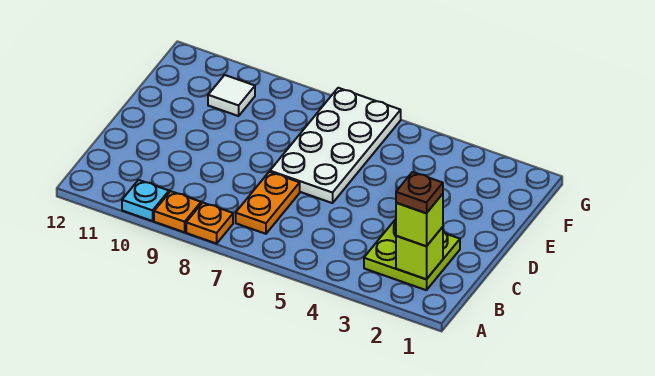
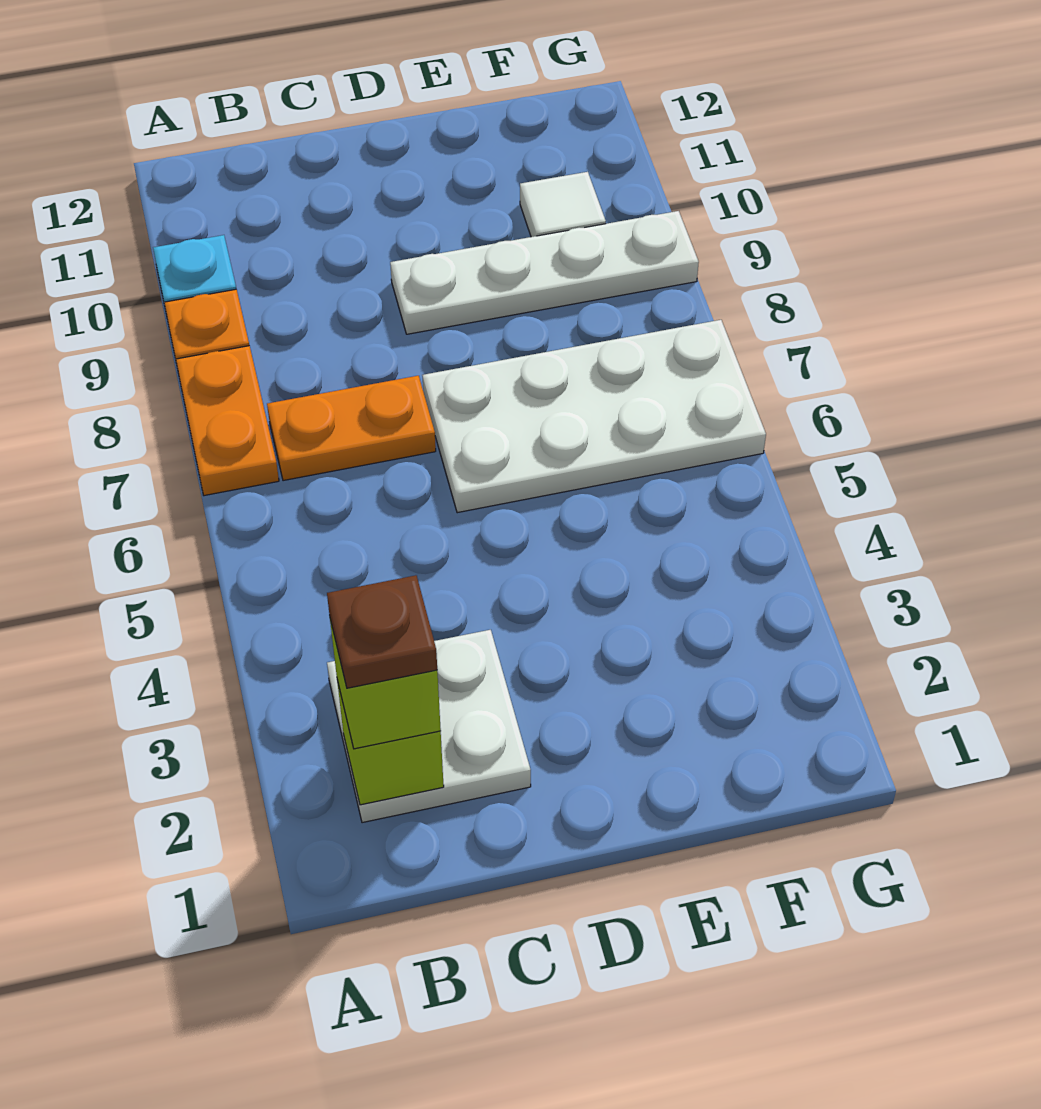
orange plate A8 level 1 -> orange plate A7:A8 level 1
lime plate B2:C3 level 1 -> white plate B2:C3 level 1
none -> white plate D9:G9 level 1

